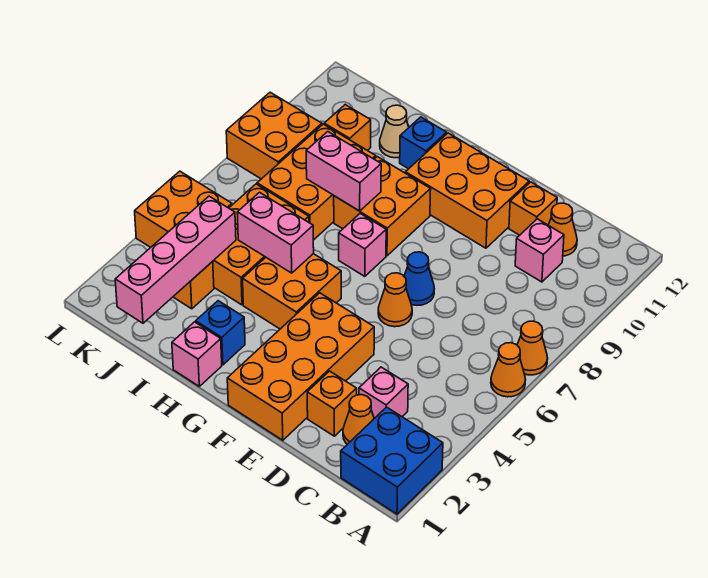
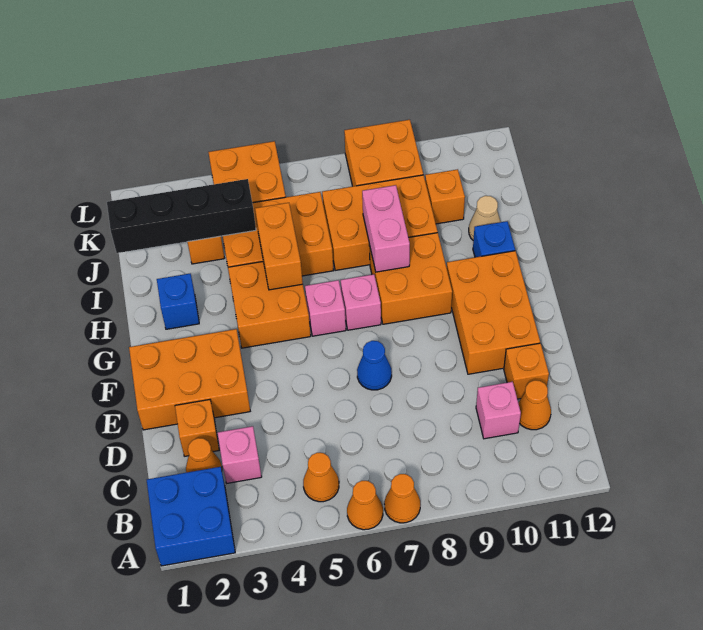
orange brick E1:F4 level 1 -> orange brick E1:F3 level 1
orange cone E6 level 1 -> orange cone B5 level 1
pink brick H1 level 1 -> pink brick G6 level 1
pink brick H5:I5 level 2 -> orange brick H5:I5 level 2
pink brick J1:J4 level 2 -> black brick J1:J4 level 2

